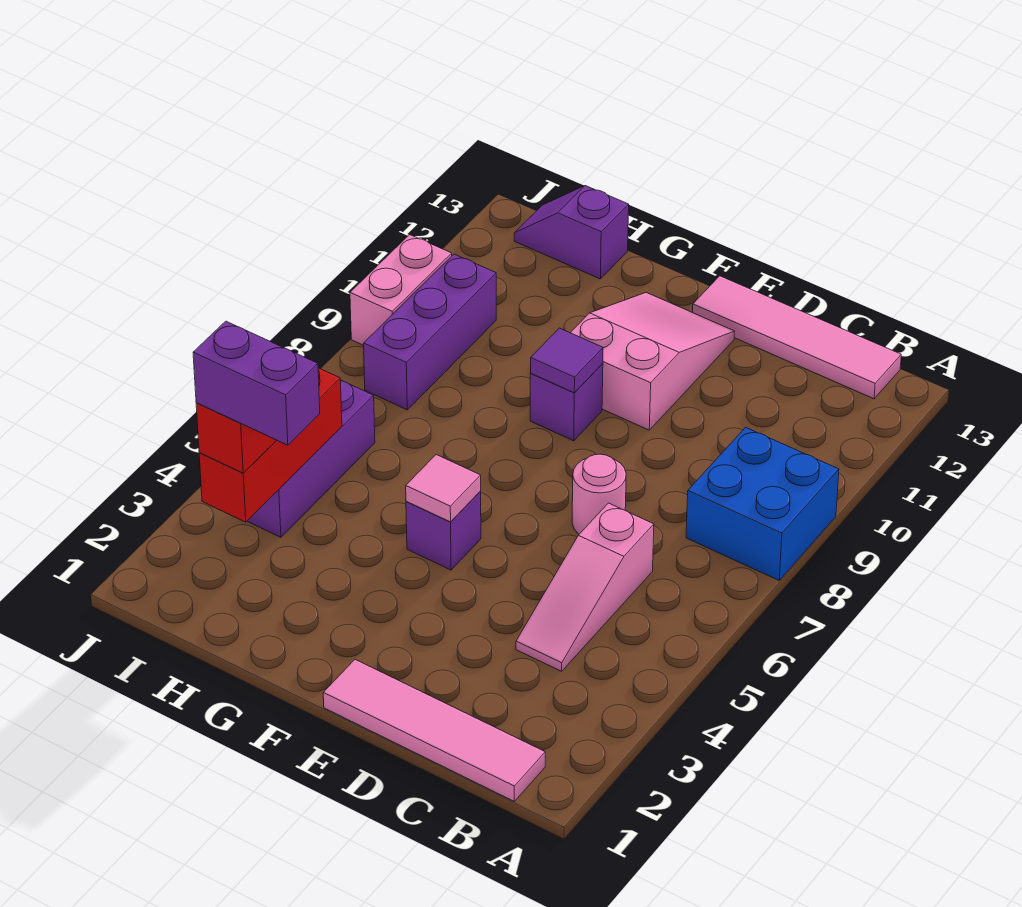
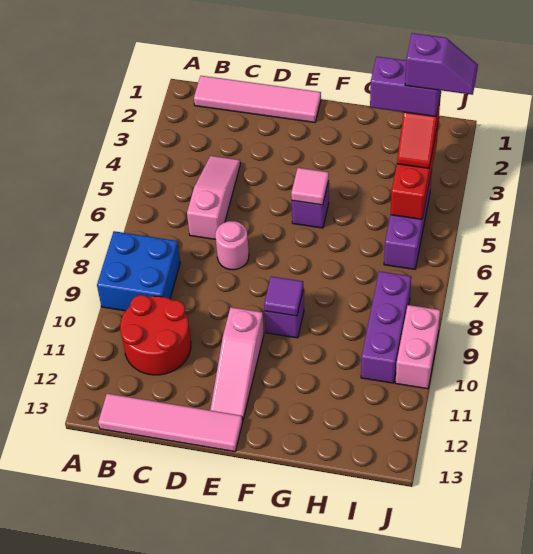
none -> red round brick B10:C11 level 1
pink slope E10:F12 level 1 top 10 -> pink slope E10:E12 level 1 top 10
purple slope H13:I13 level 1 top H -> purple slope I3:J3 level 5 top I

